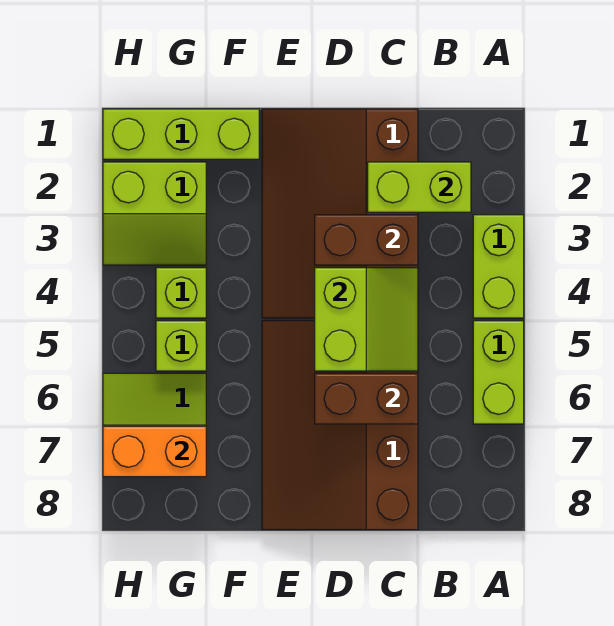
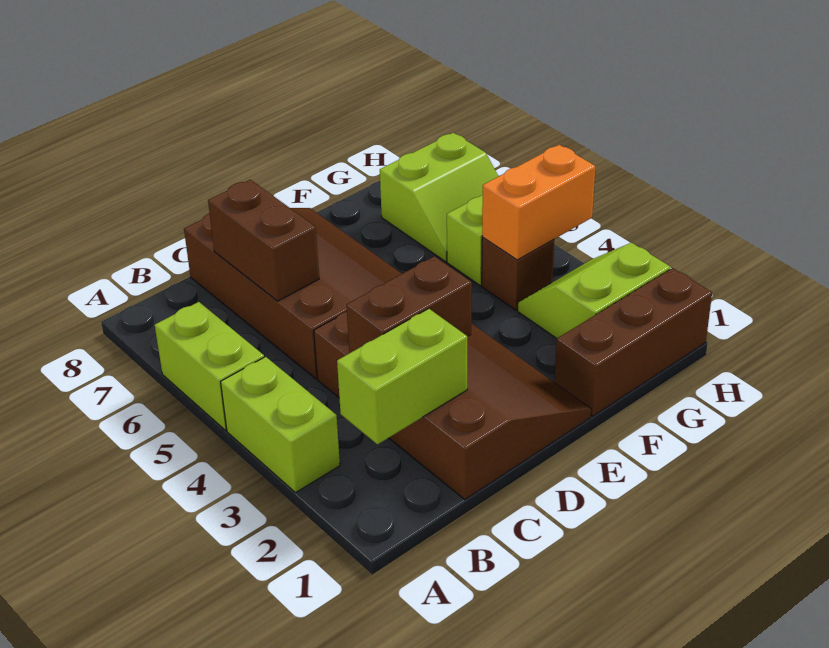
lime slope C4:D5 level 2 top D -> none
brown brick C6:D6 level 2 -> brown brick C6:C7 level 2
lime brick F1:H1 level 1 -> brown brick F1:H1 level 1
lime brick G4 level 1 -> brown brick G4 level 1
orange brick G7:H7 level 2 -> orange brick G4:H4 level 2

